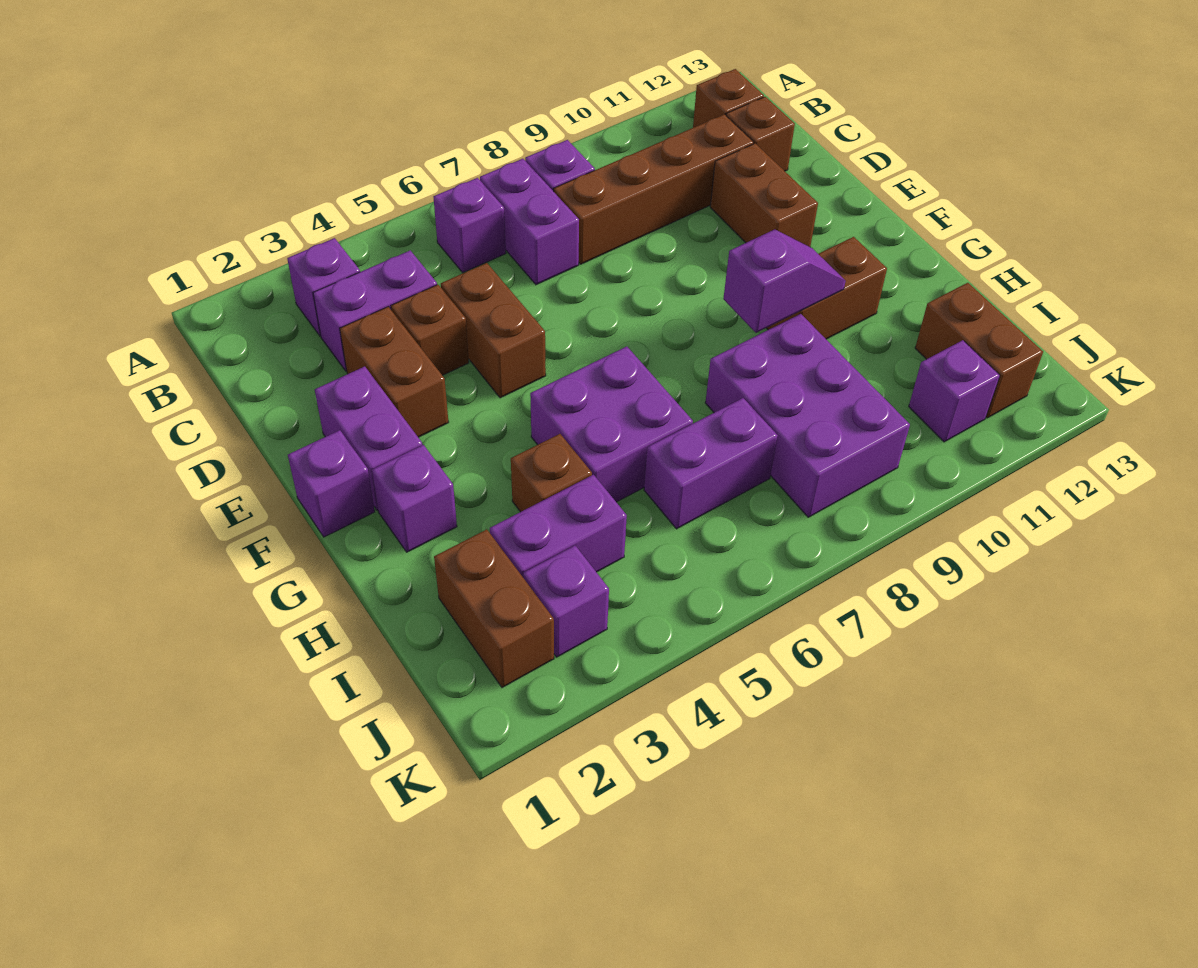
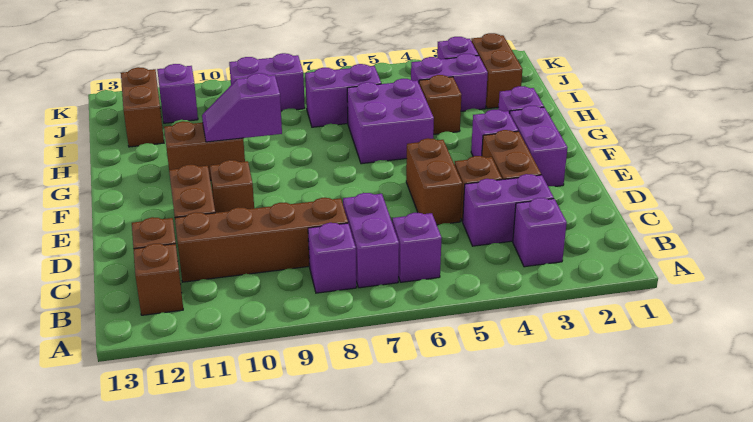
none -> brown brick E10 level 1
purple brick F1 level 1 -> purple brick F3 level 1
purple brick H8:J9 level 1 -> purple brick J8:J9 level 1

